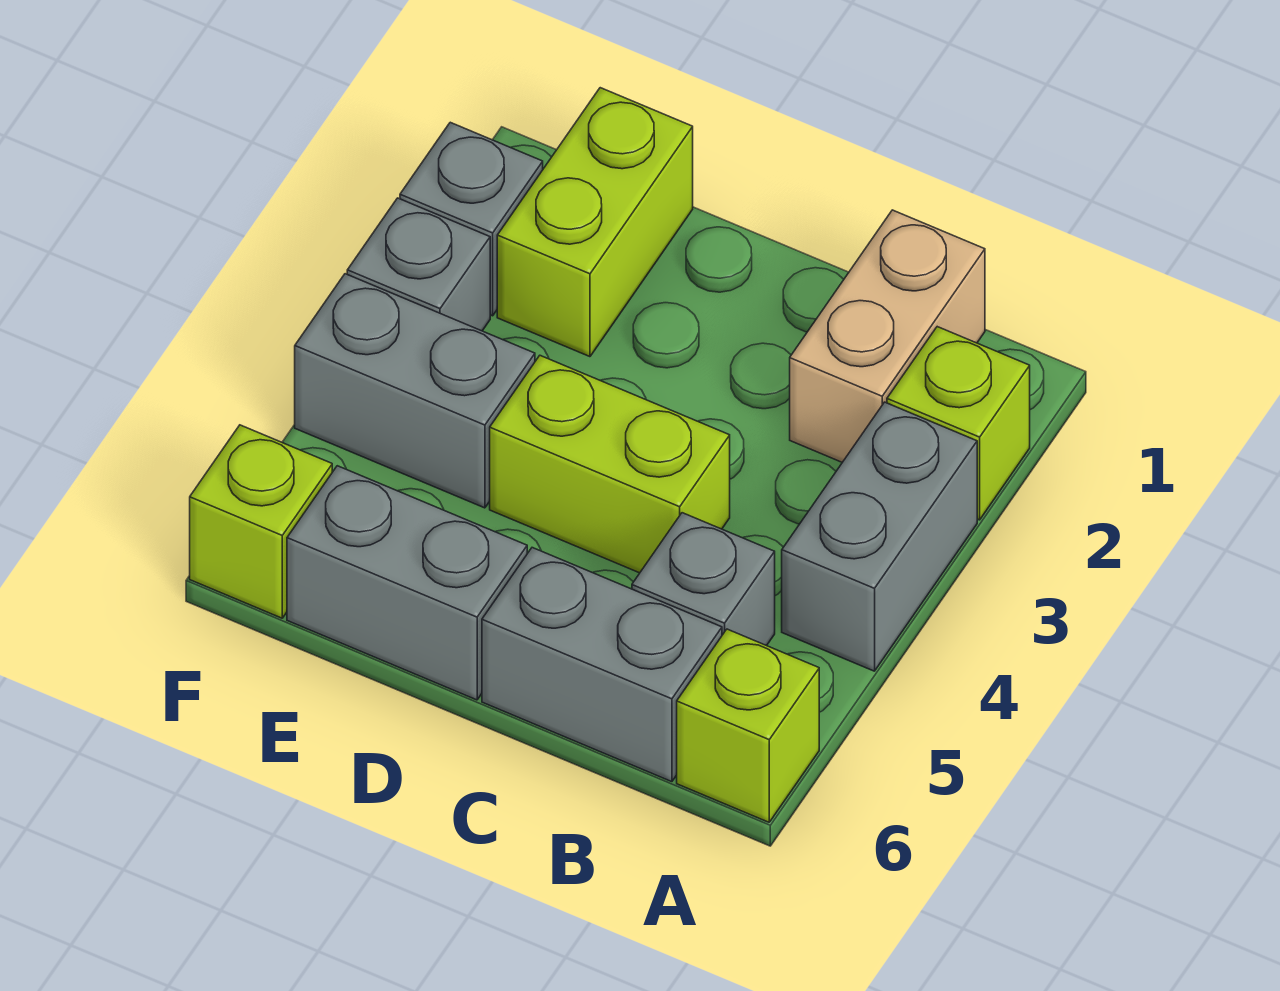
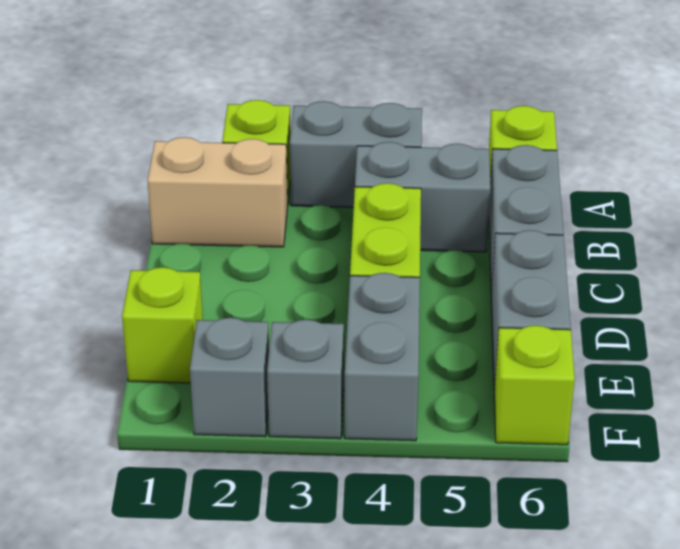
grey brick B5 level 1 -> grey brick B4:B5 level 1
lime brick E1:E2 level 1 -> lime brick E1 level 1

